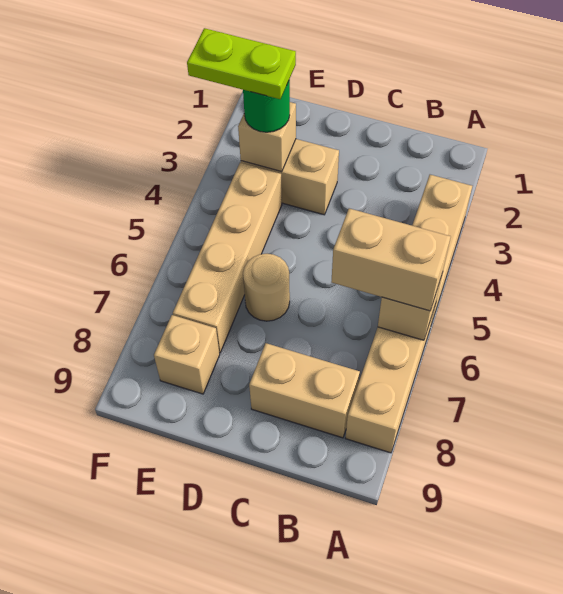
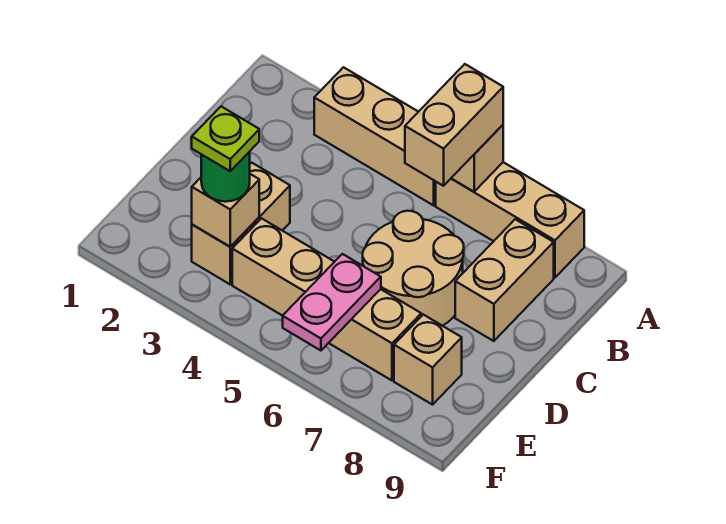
tan round brick D6 level 1 -> tan round brick C6:D7 level 1
lime plate E3:F3 level 4 -> lime plate E3 level 4
none -> pink plate E6:F6 level 2

